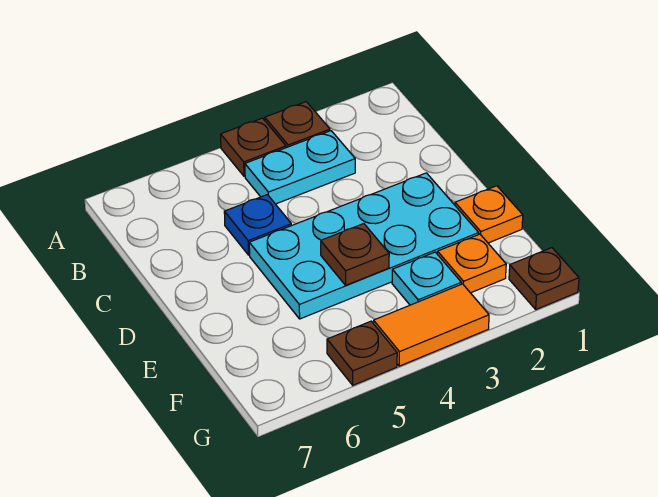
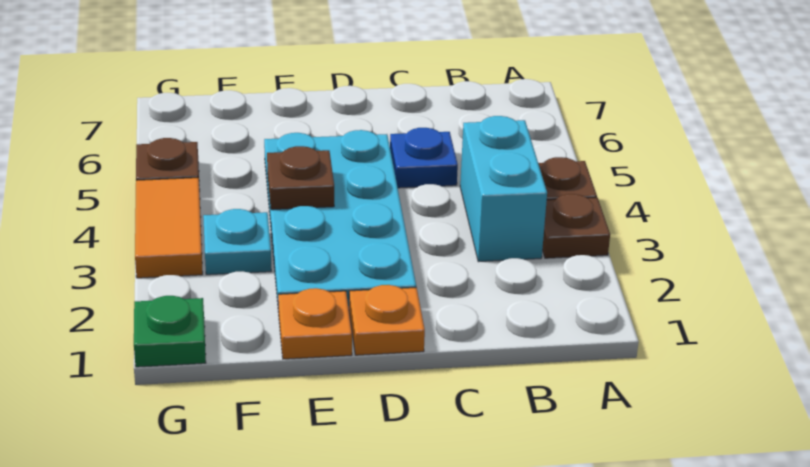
cyan plate B3:B4 level 1 -> cyan brick B3:B4 level 1
orange plate F2 level 1 -> orange plate D1 level 1
brown plate G1 level 1 -> green plate G1 level 1

